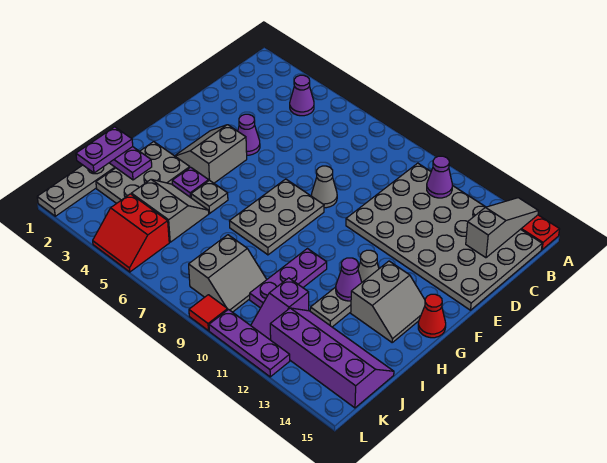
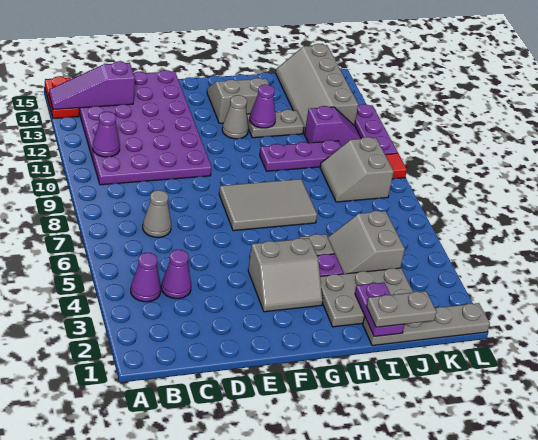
grey slope A14:C14 level 2 top C -> purple slope A14:C14 level 2 top C
grey plate B10:E15 level 1 -> purple plate B10:E15 level 1
purple cone E4 level 1 -> purple cone C4 level 1
grey cone E8 level 1 -> grey cone C7 level 1
grey plate F7:H8 level 1 -> grey tile F7:H8 level 1
red cone G15 level 1 -> none
purple plate I1:J1 level 3 -> grey plate I1:J1 level 3
grey slope J8:K9 level 1 top 8 -> grey slope J8:K9 level 1 top K
purple slope J12:K15 level 1 top K -> grey slope J12:K15 level 1 top K
red slope K4:L5 level 1 top K -> none

